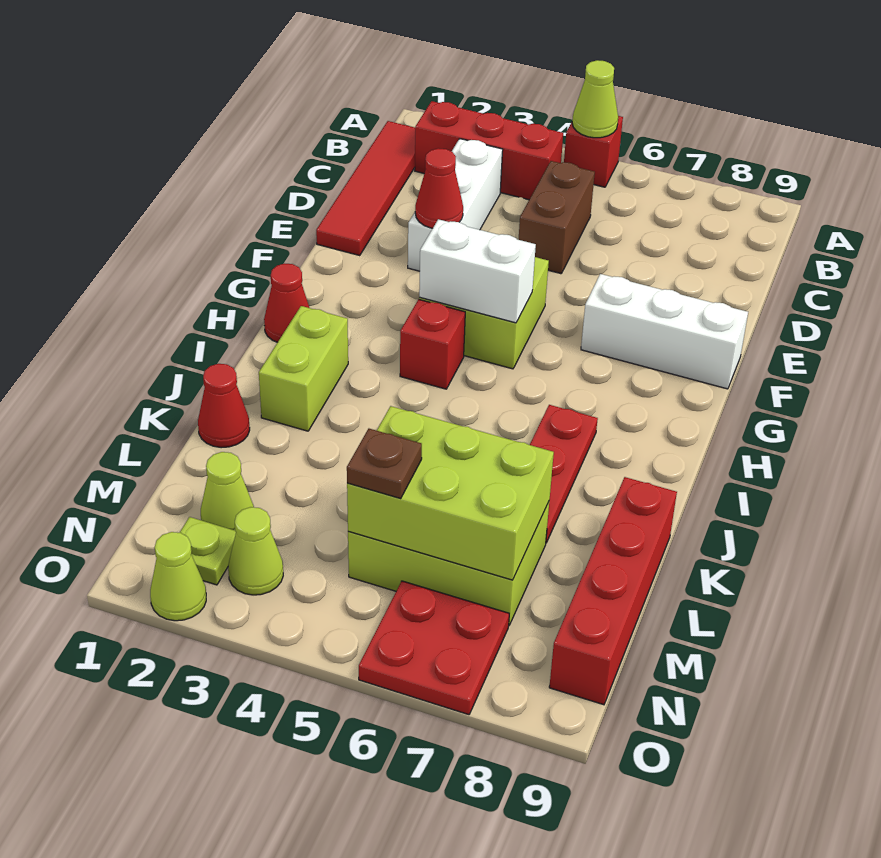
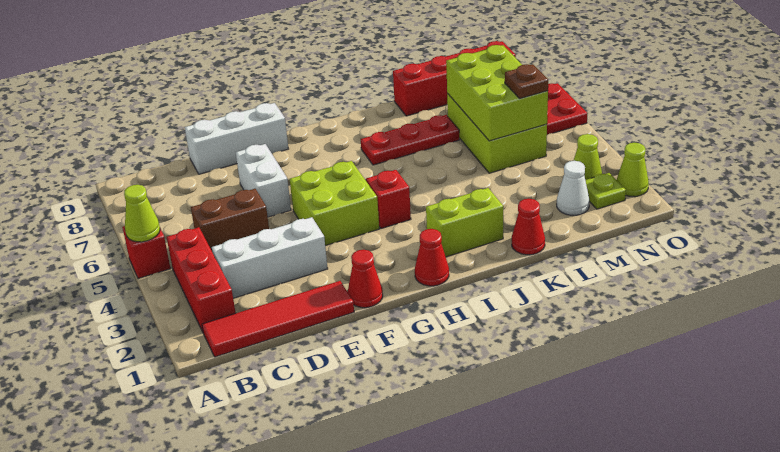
red cone E3 level 2 -> red cone F1 level 1
white brick F7:F9 level 1 -> white brick D9:F9 level 1
white brick G4:G5 level 2 -> white brick E6:E7 level 1
lime cone M2 level 1 -> white cone M2 level 1

